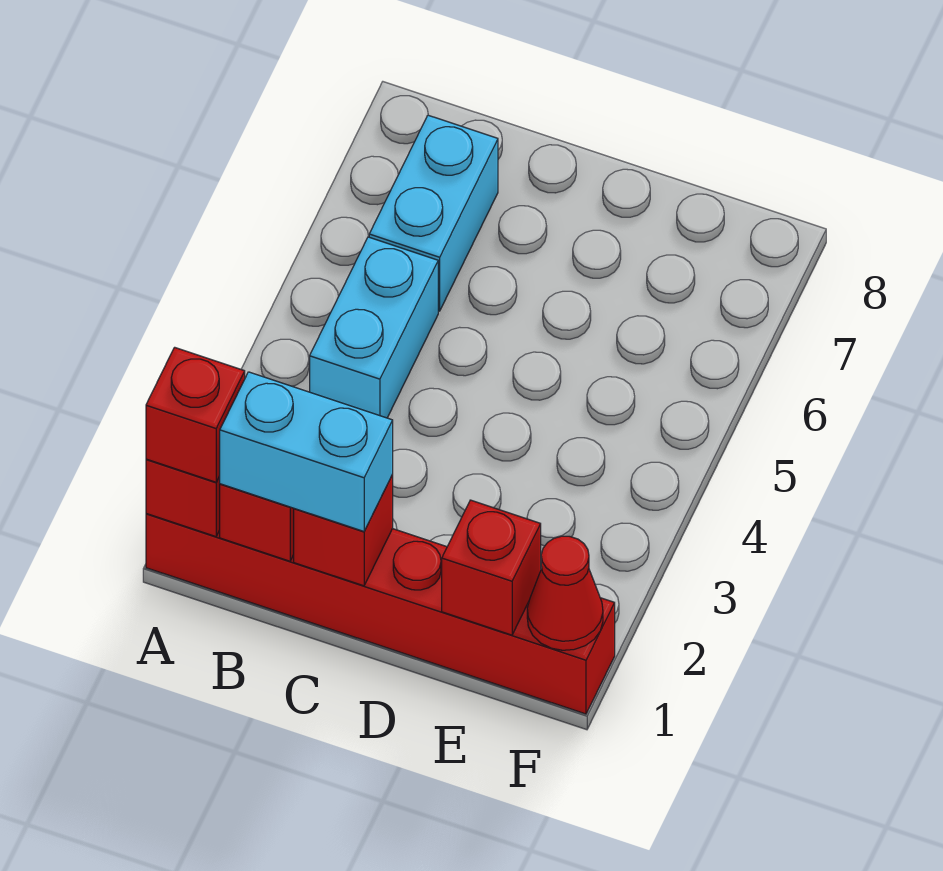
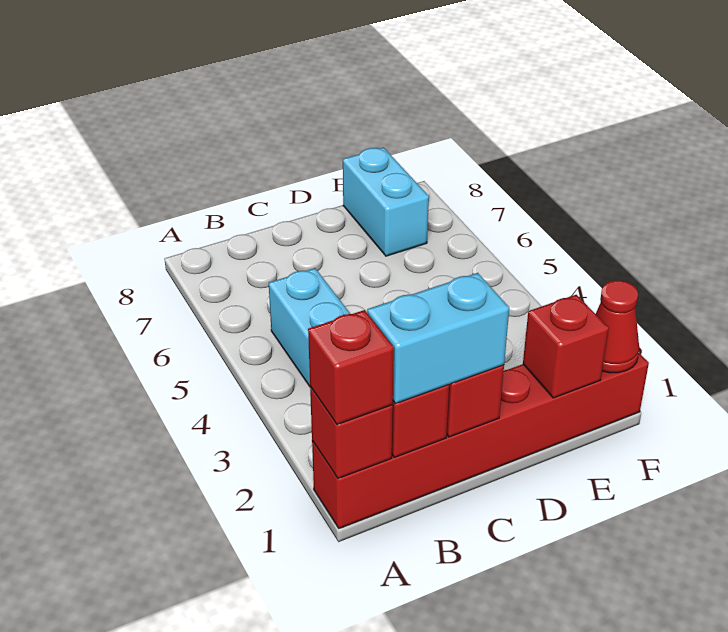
cyan brick B6:B7 level 1 -> cyan brick E7:E8 level 1

